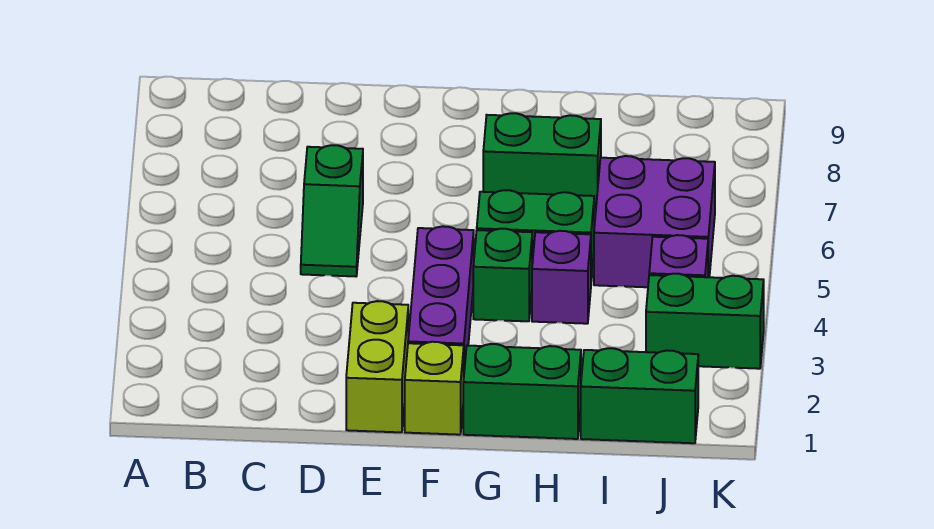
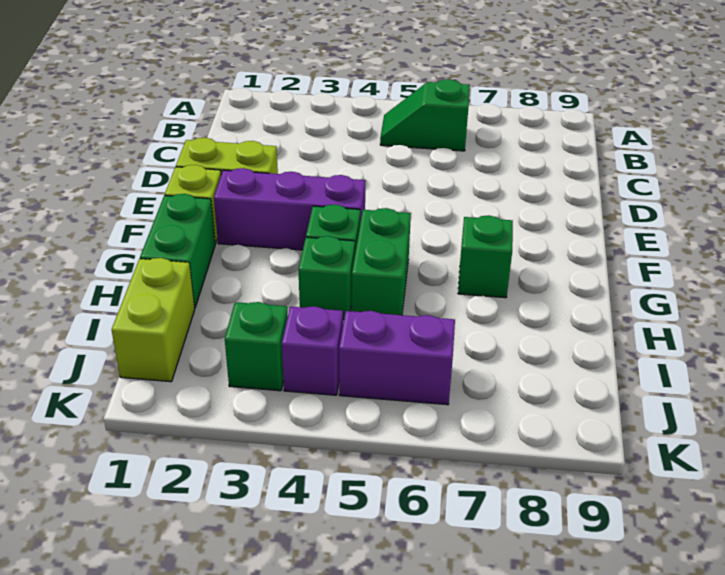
green slope D5:D6 level 1 top 6 -> green slope B5:B6 level 1 top 6
green brick G7:H7 level 1 -> green brick G7 level 1
purple brick H4 level 1 -> green brick H4 level 1
green brick I1:J1 level 1 -> lime brick I1:J1 level 1
purple brick I5:J6 level 1 -> purple brick J5:J6 level 1
green brick J3:K3 level 1 -> green brick J3 level 1

